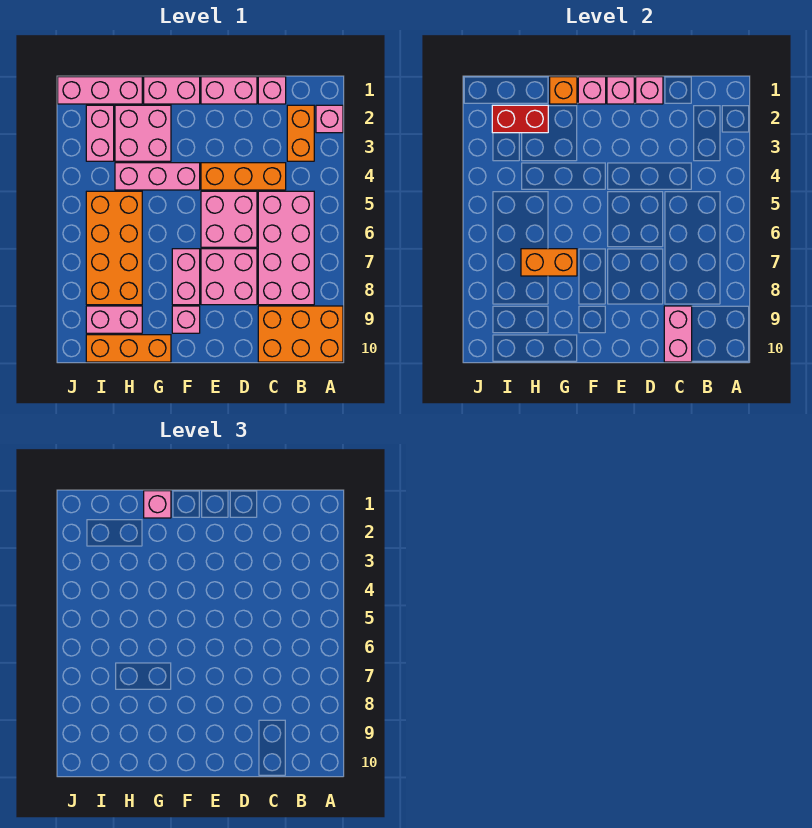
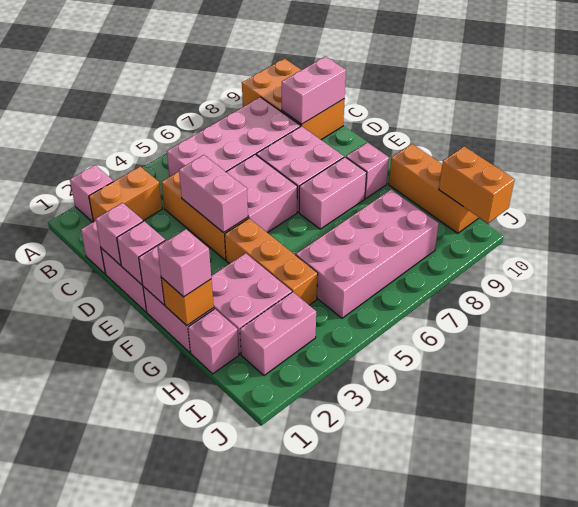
pink brick F4:H4 level 1 -> orange brick F4:H4 level 1
orange brick G7:H7 level 2 -> orange brick I10:J10 level 2
pink brick H1:J1 level 1 -> pink brick H1 level 1
red brick H2:I2 level 2 -> none
orange brick H5:I8 level 1 -> pink brick H5:I8 level 1
pink brick H9:I9 level 1 -> pink brick D4:E4 level 2

